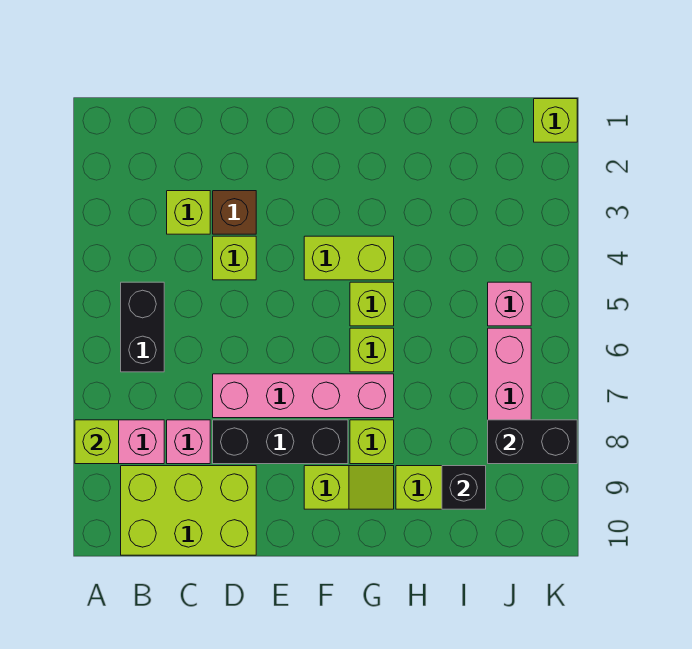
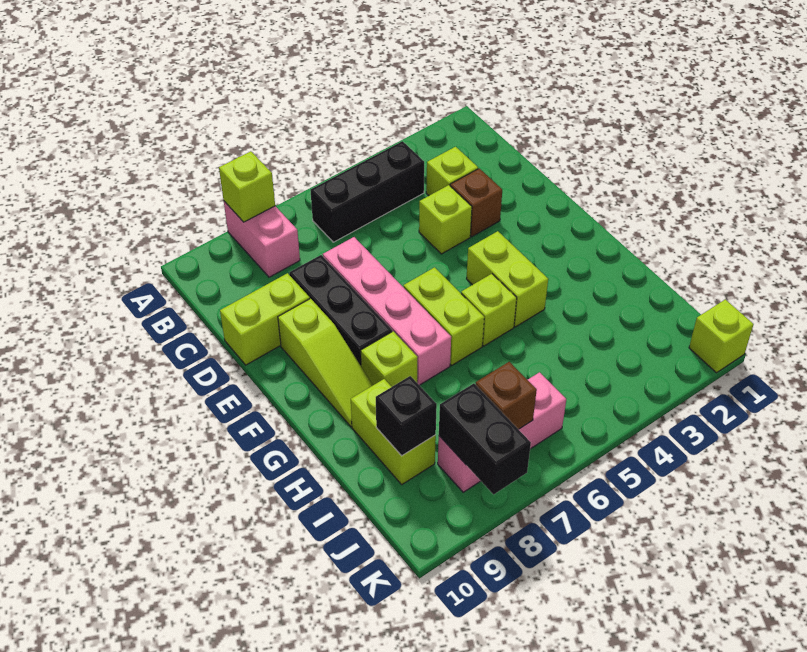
black brick B5:B6 level 1 -> black brick B4:B6 level 1
lime brick B9:D10 level 1 -> lime brick D9:D10 level 1
pink brick C8 level 1 -> none
lime slope F9:G9 level 1 top F -> lime slope E9:G9 level 1 top E
lime brick G6 level 1 -> lime brick F6:G6 level 1
pink brick J5 level 1 -> none
none -> brown brick J7 level 2

